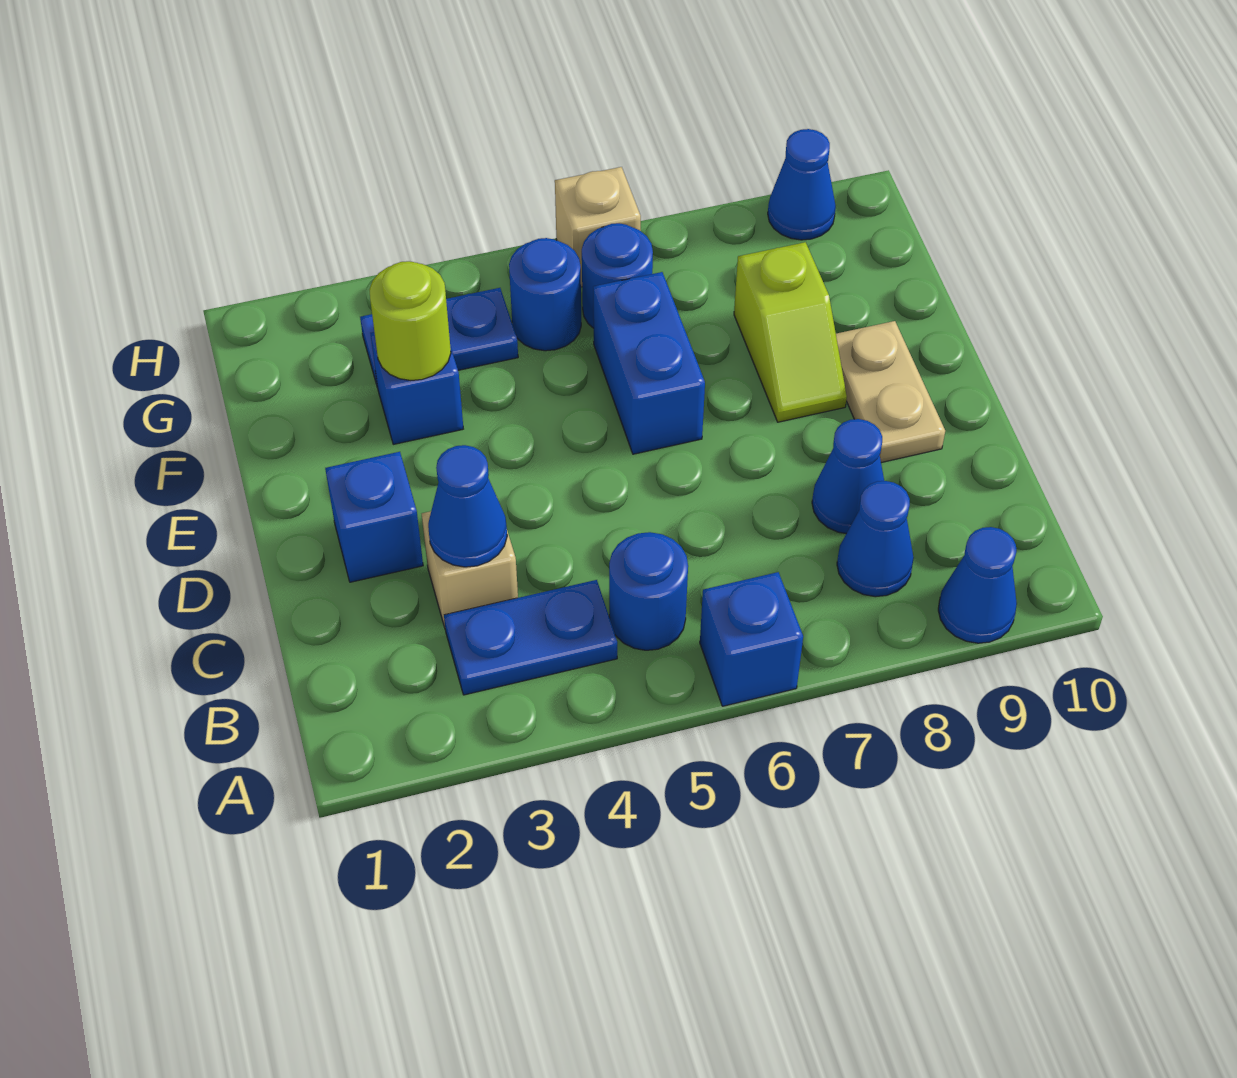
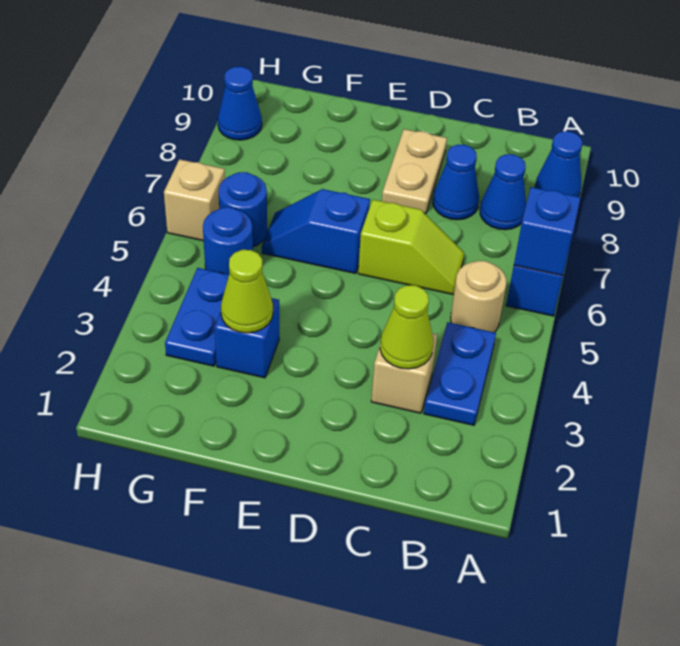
blue round brick B5 level 1 -> tan round brick B5 level 1
blue cone C3 level 2 -> lime cone C3 level 2
blue brick D2 level 1 -> blue brick A6 level 2
tan plate D9:E9 level 1 -> tan plate D8:D9 level 1
blue brick E6:F6 level 1 -> blue slope E6:F6 level 1 top E
lime slope E8:F8 level 1 top F -> lime slope C6:D6 level 1 top D
lime round brick F3 level 2 -> lime cone F3 level 2

